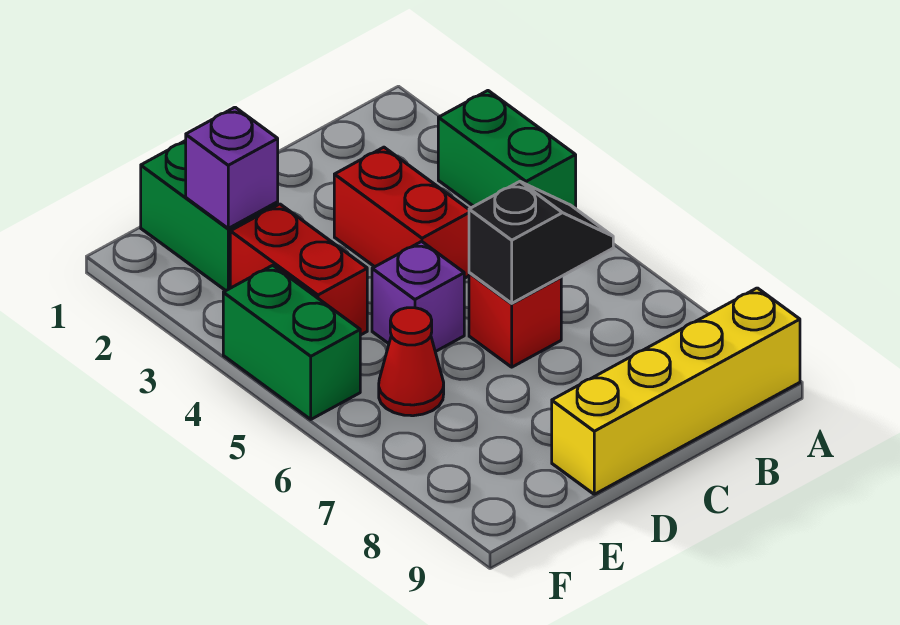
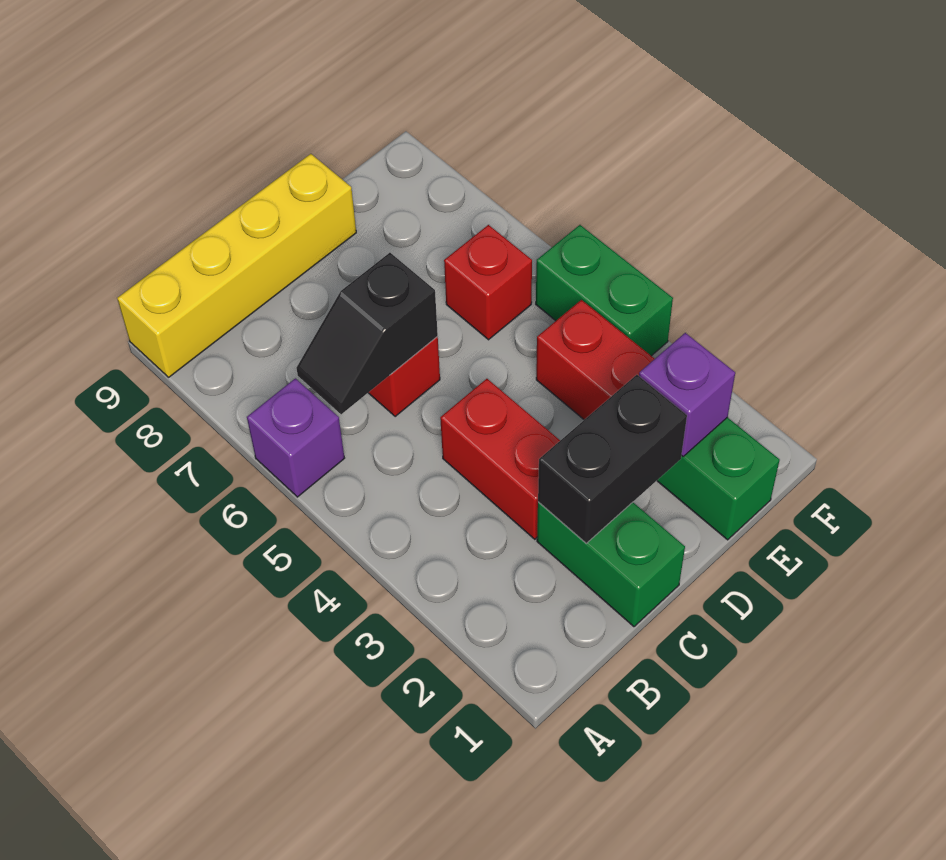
green brick A3:A4 level 1 -> green brick C1:C2 level 1
none -> black brick C2:D2 level 2
purple brick D5 level 1 -> purple brick A6 level 1
red cone E6 level 1 -> red brick E6 level 1

